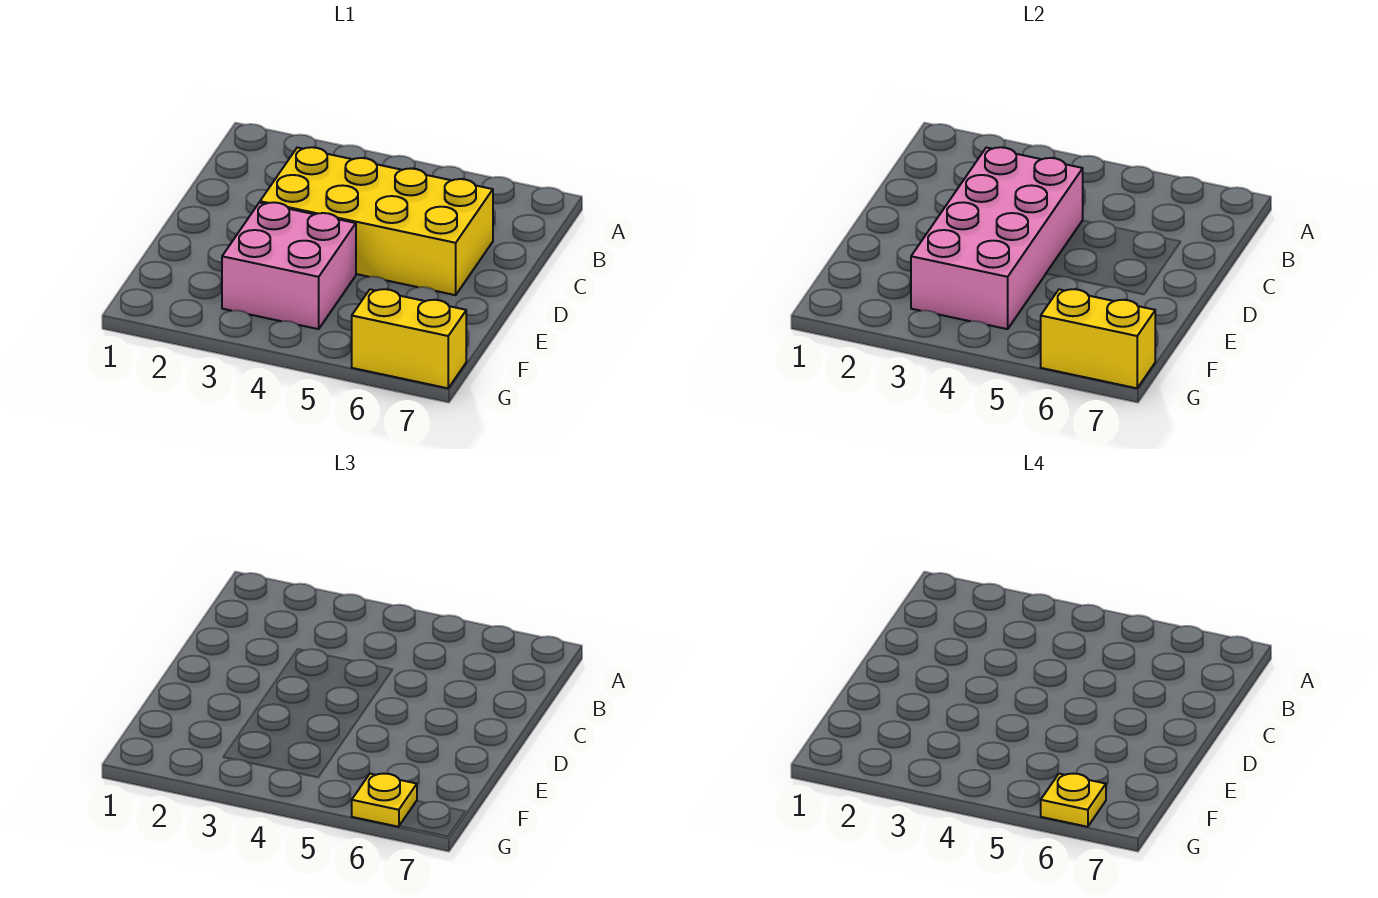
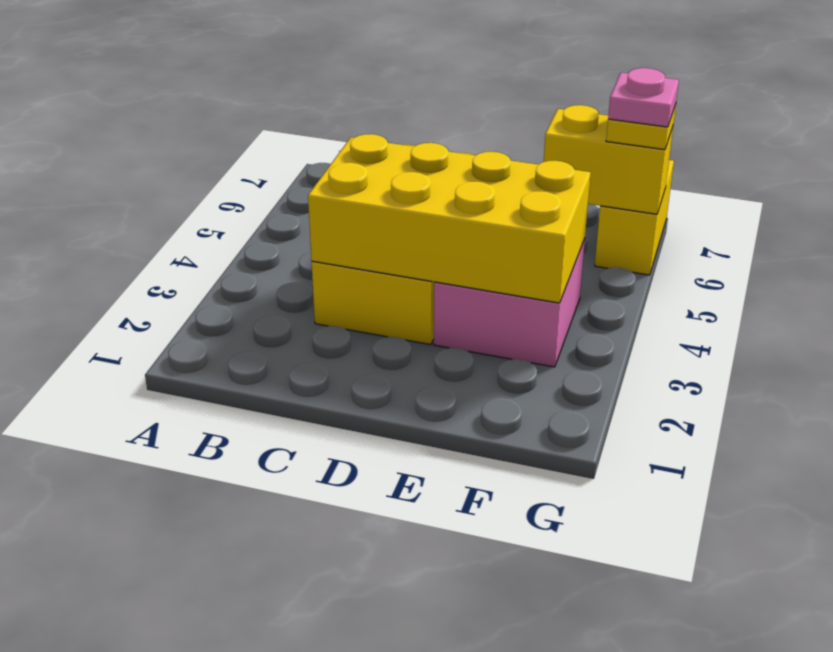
pink brick C3:F4 level 2 -> yellow brick C3:F4 level 2
yellow brick G6:G7 level 2 -> yellow brick F6:G6 level 2
yellow plate G6 level 4 -> pink plate G6 level 4

